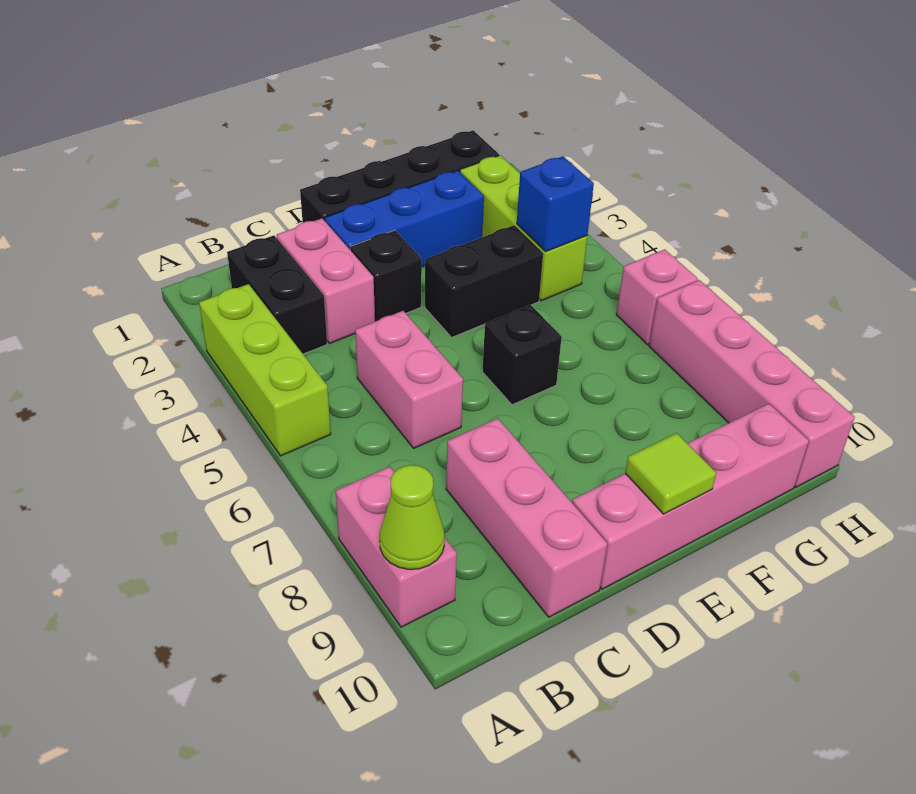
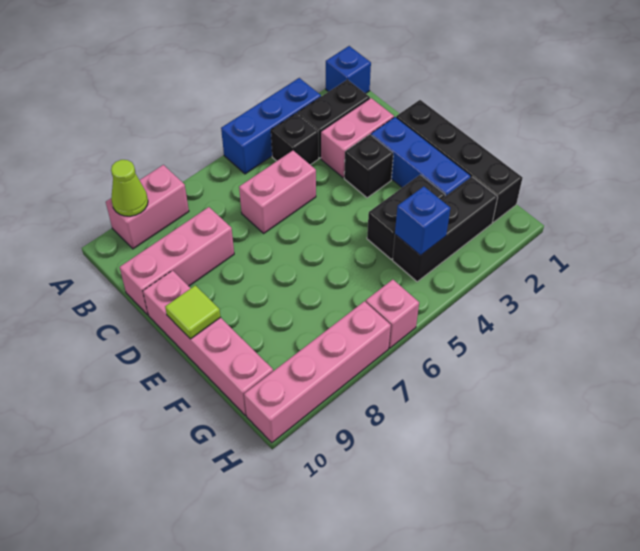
none -> blue brick A1 level 1
lime brick A3:A5 level 1 -> blue brick A3:A5 level 1
black brick E4:F4 level 1 -> black brick F3:F4 level 1
black brick E6 level 1 -> black brick B4 level 1
lime brick G2:G4 level 1 -> black brick G2:G4 level 1

